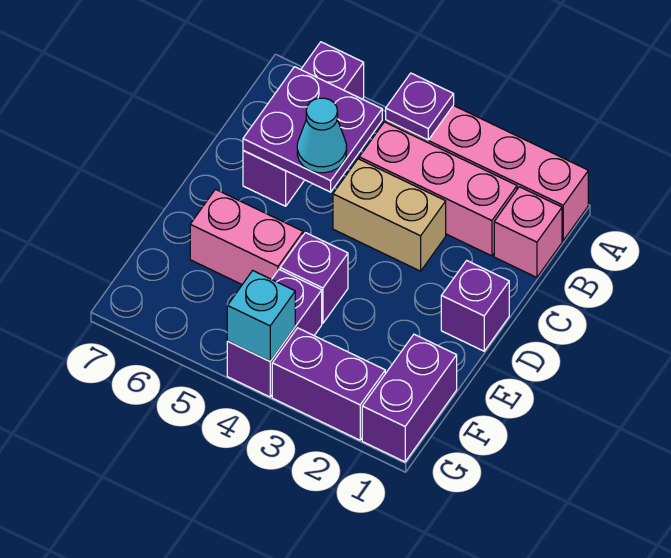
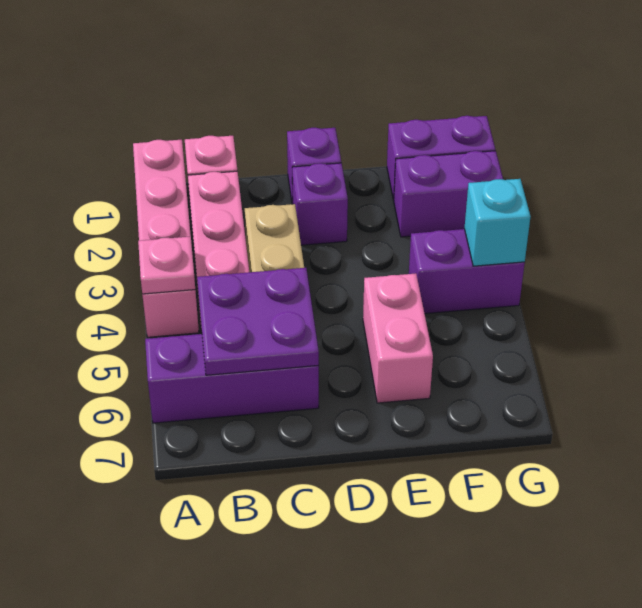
purple plate A4 level 2 -> pink plate A4 level 2
cyan cone C5 level 3 -> none
purple brick E4 level 1 -> purple brick D2 level 1
purple brick G2:G3 level 1 -> purple brick F2:G2 level 1

